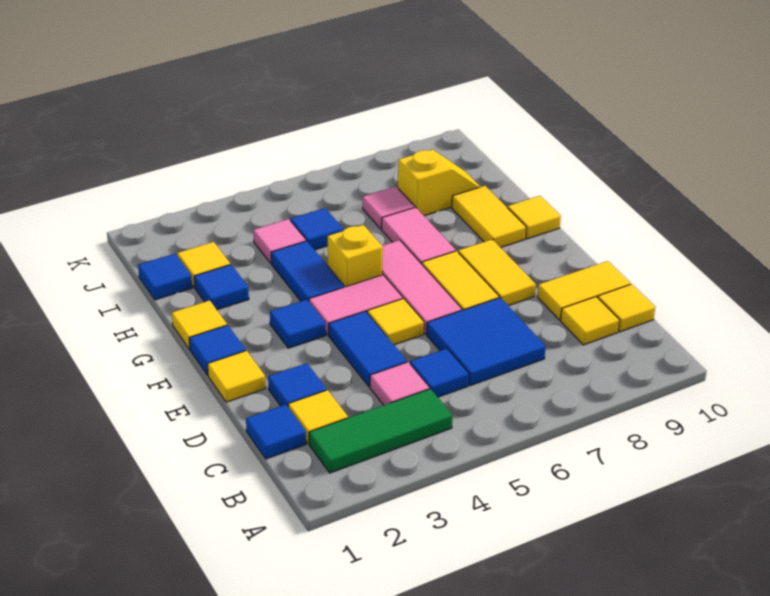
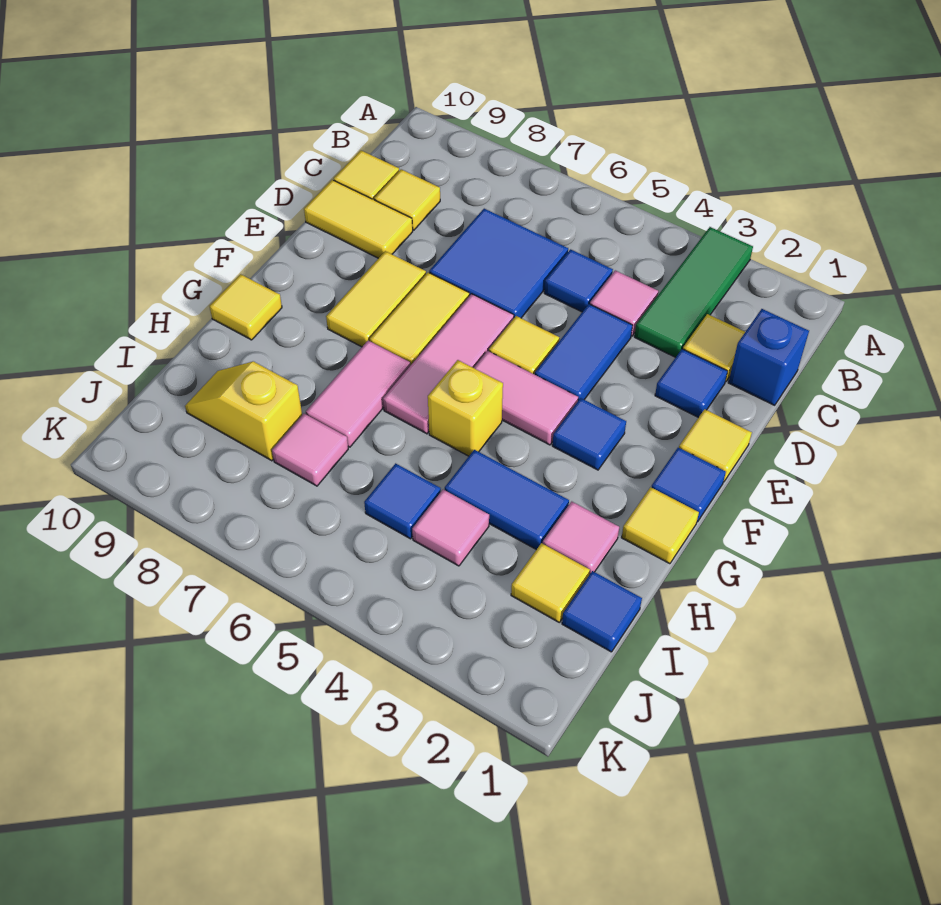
green tile B2:B4 level 1 -> green tile A3:C3 level 1
blue tile C1 level 1 -> blue brick C1 level 1
blue tile G4:H4 level 1 -> blue tile H3:H4 level 1
yellow tile G9:H9 level 1 -> none
blue tile H2 level 1 -> pink tile H2 level 1

